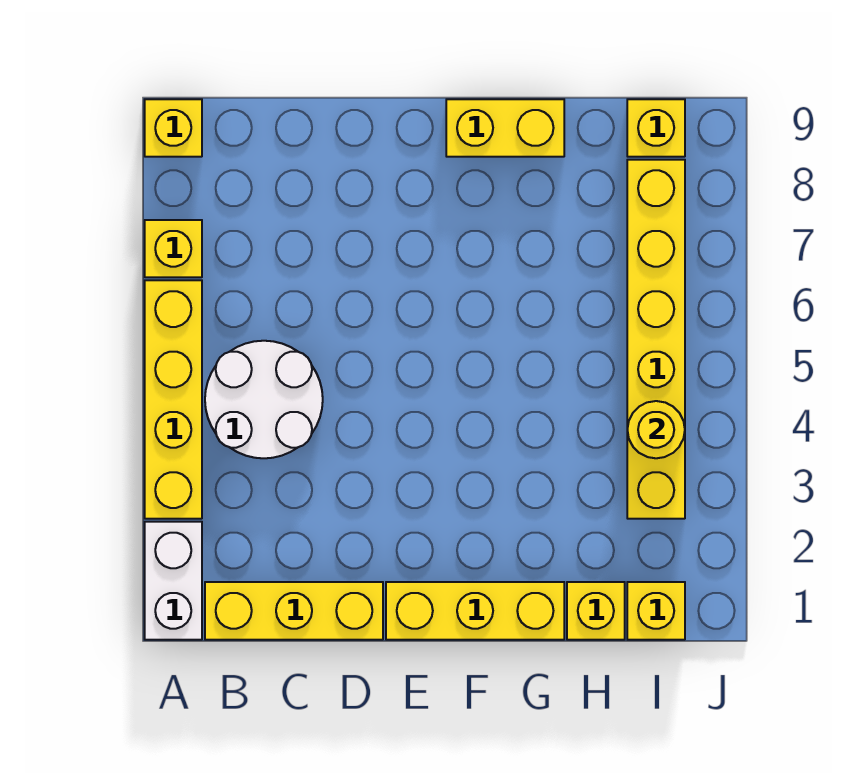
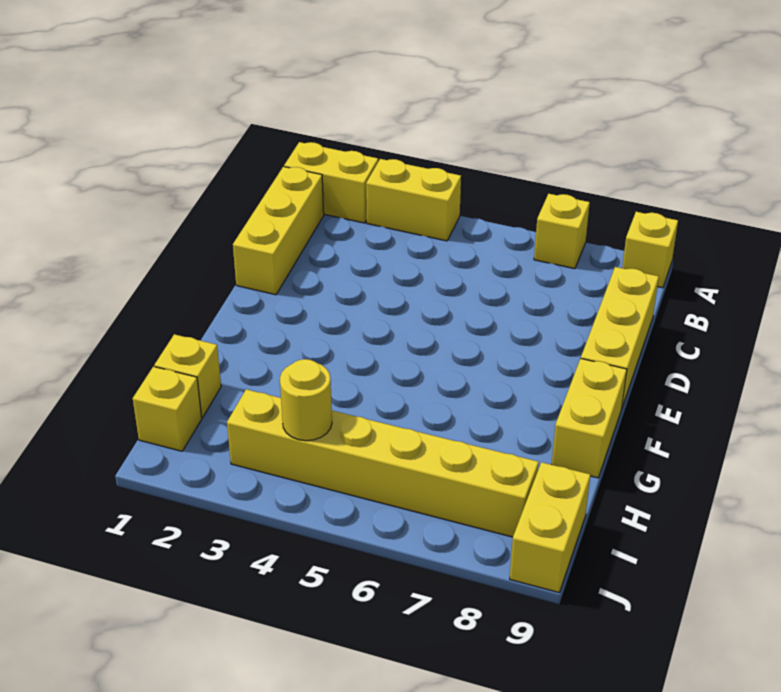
white brick A1:A2 level 1 -> yellow brick A1:A2 level 1
yellow brick A3:A6 level 1 -> yellow brick A3:A4 level 1
white round brick B4:C5 level 1 -> none
yellow brick E1:G1 level 1 -> yellow brick C9:E9 level 1
yellow brick I9 level 1 -> yellow brick I9:J9 level 1

